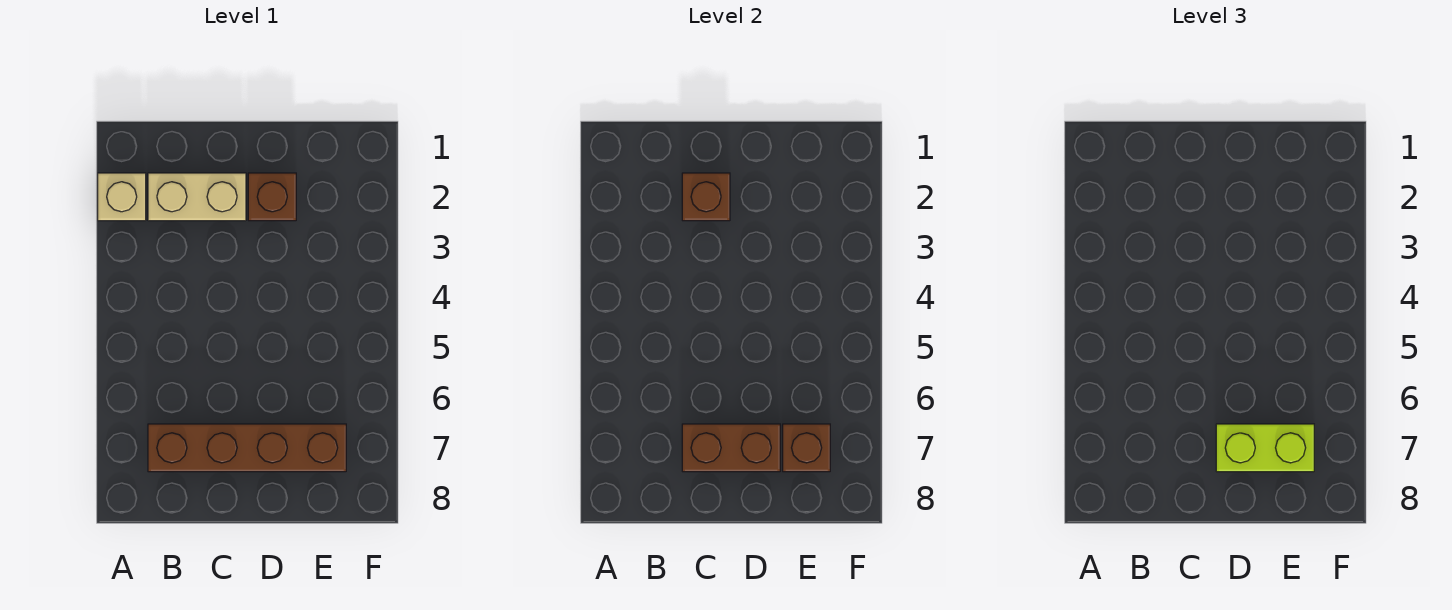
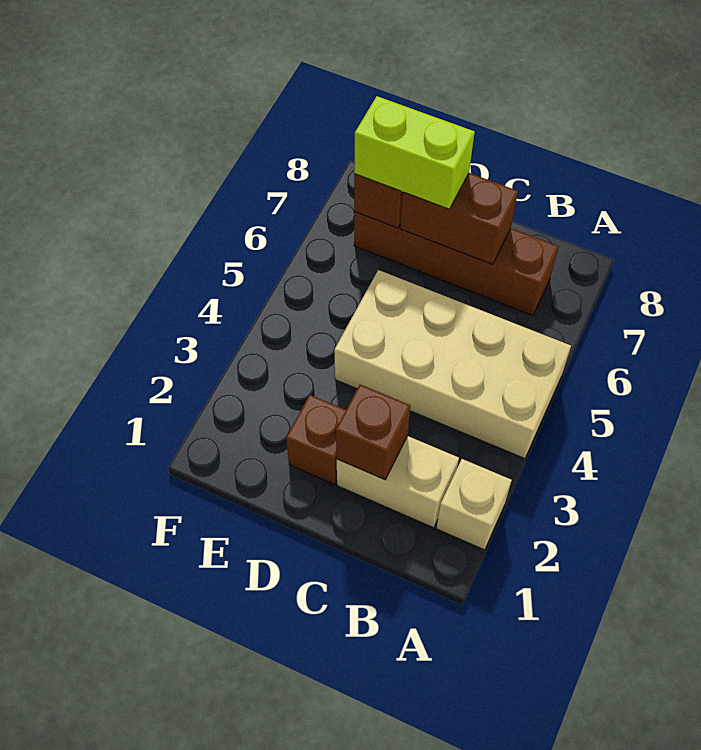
none -> tan brick A4:D5 level 1

